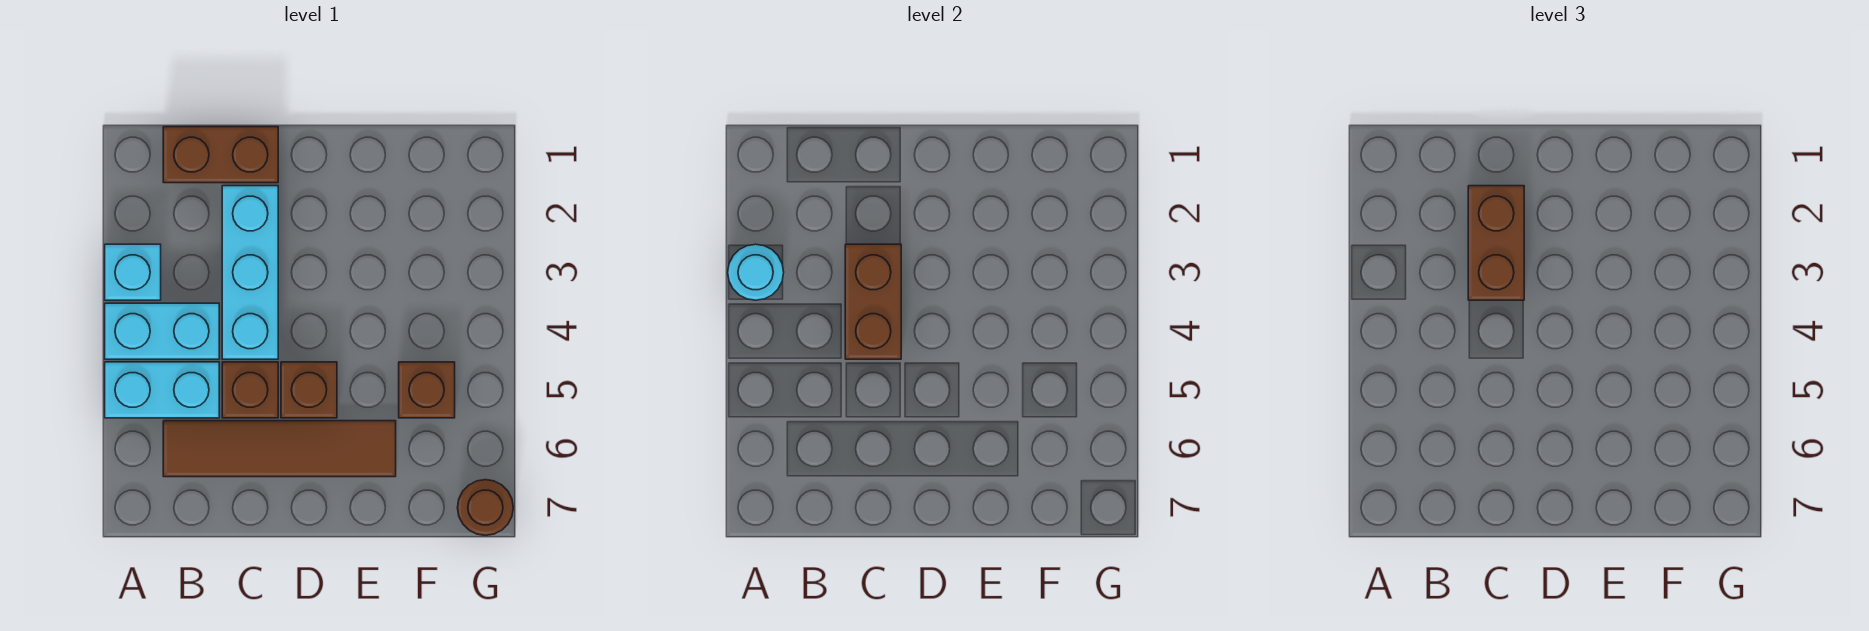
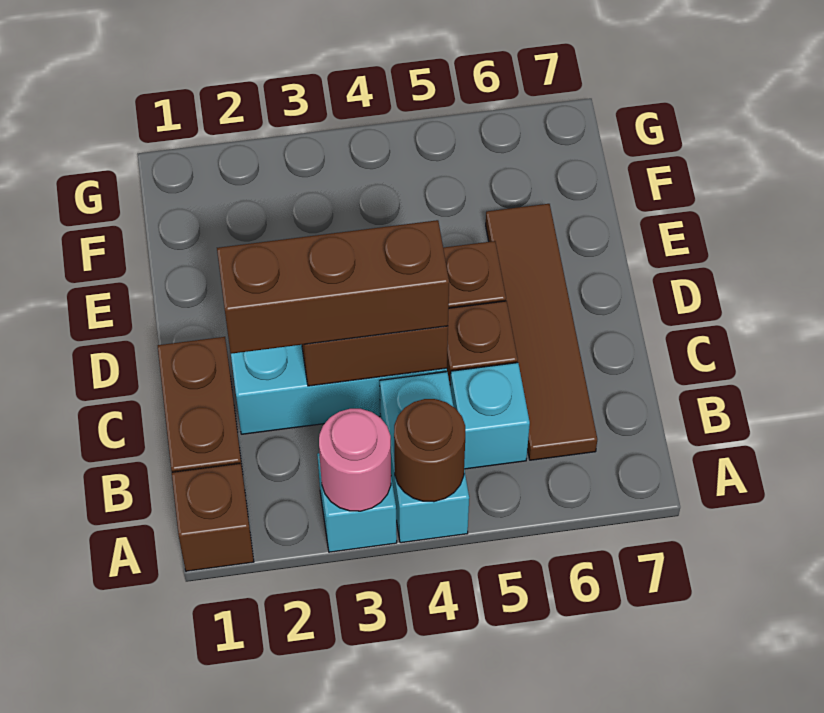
cyan round brick A3 level 2 -> pink round brick A3 level 2
cyan brick A5:B5 level 1 -> cyan brick B5 level 1
brown brick C2:C3 level 3 -> brown brick C2:C4 level 3
brown brick F5 level 1 -> brown brick A1 level 1
brown round brick G7 level 1 -> brown round brick A4 level 2

